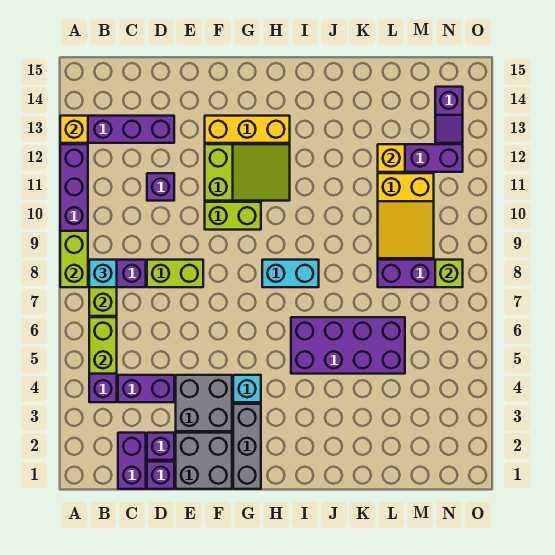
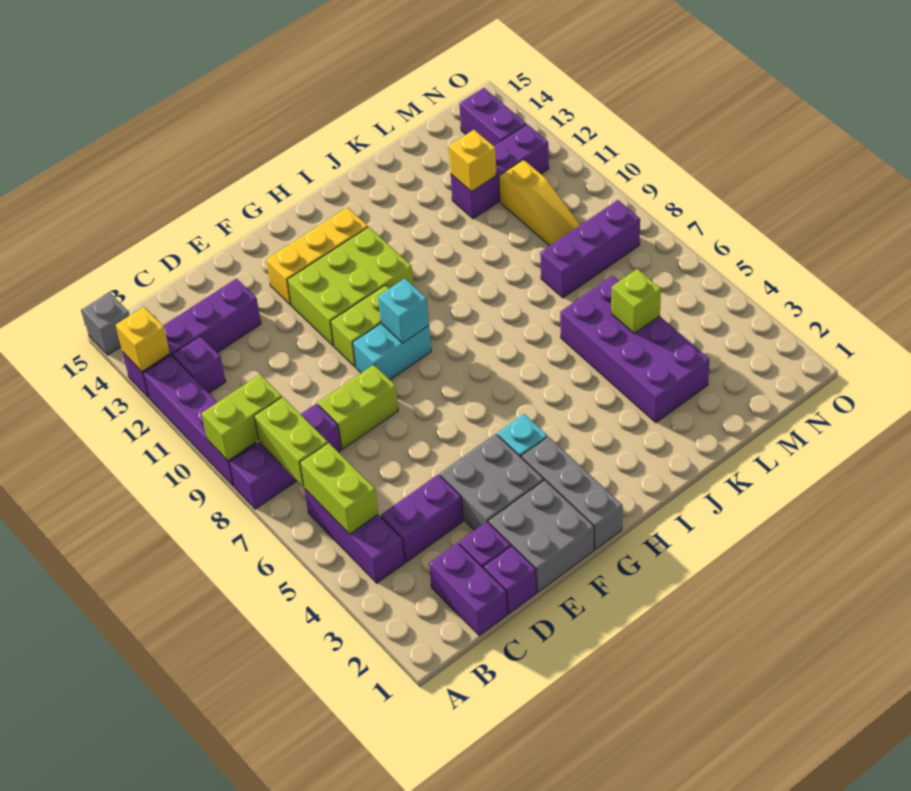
lime brick A8:A9 level 2 -> lime brick A9:B9 level 2
none -> grey brick A15 level 1
cyan brick B8 level 3 -> cyan brick G9 level 2
purple brick D11 level 1 -> purple brick B12 level 1
lime slope F11:H12 level 1 top F -> lime brick F11:H12 level 1
cyan brick H8:I8 level 1 -> cyan brick F9:G9 level 1
purple brick I5:L6 level 1 -> purple brick K3:L6 level 1
yellow slope L9:M11 level 1 top 11 -> yellow slope M9:M11 level 1 top 11
lime brick N8 level 2 -> lime brick L5 level 2
purple slope N13:N14 level 1 top 14 -> purple brick N13:N14 level 1

